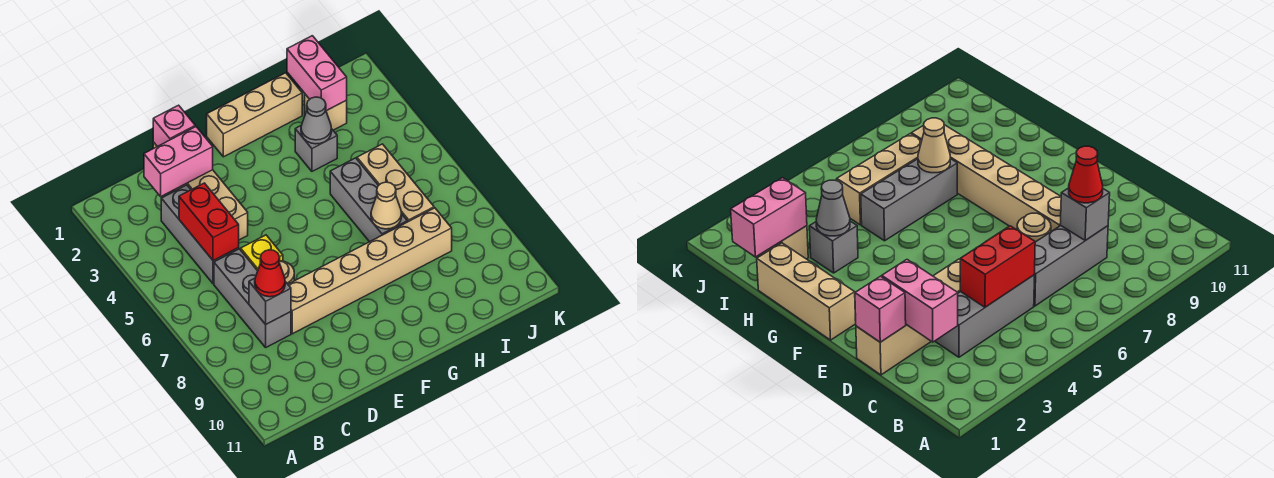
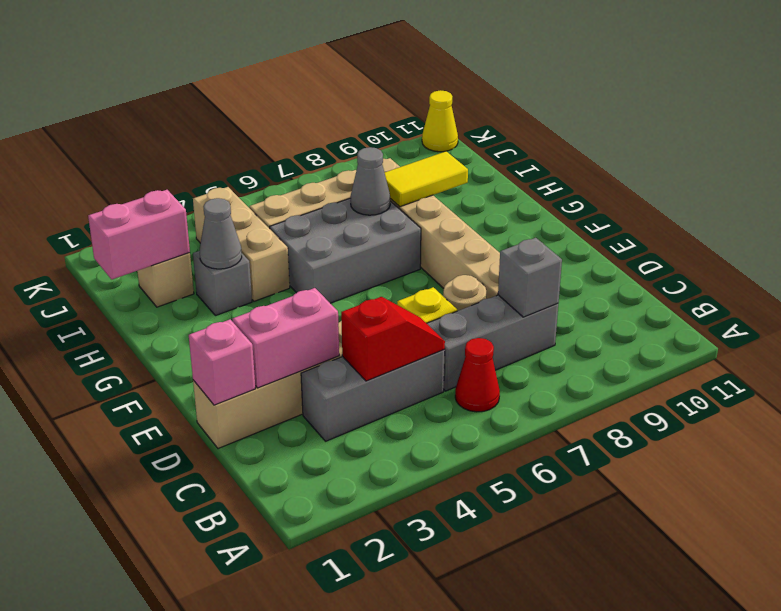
pink brick C2:D2 level 2 -> pink brick D2:D3 level 2
red brick C4:C5 level 2 -> red slope C4:C5 level 2 top 4
red cone C8 level 3 -> red cone B6 level 1
tan brick F1:H1 level 1 -> tan brick H4:J4 level 1
grey brick H5:H7 level 1 -> grey brick G5:H7 level 1
tan cone H7 level 2 -> grey cone H7 level 2
none -> yellow tile H8:H9 level 2
none -> yellow cone K11 level 1

